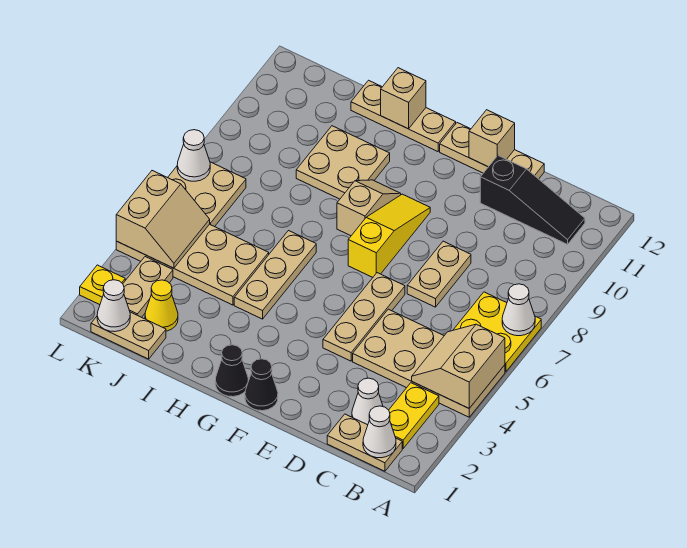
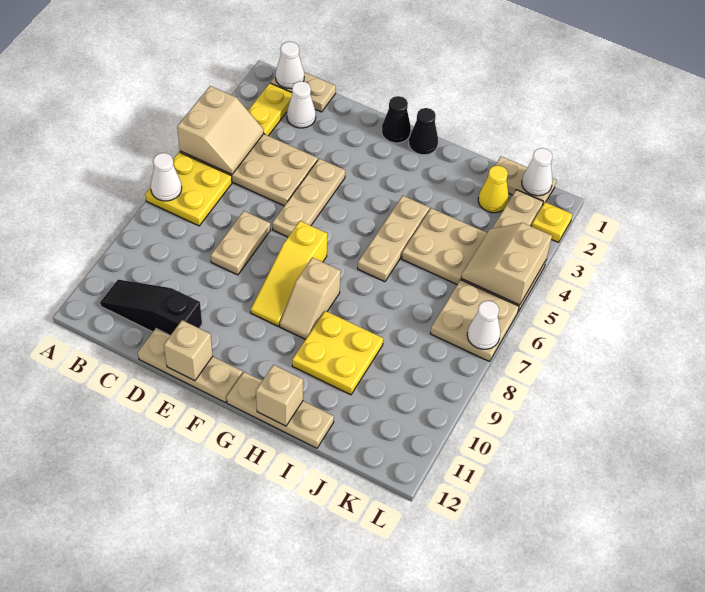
tan plate H9:I10 level 1 -> yellow plate H9:I10 level 1

